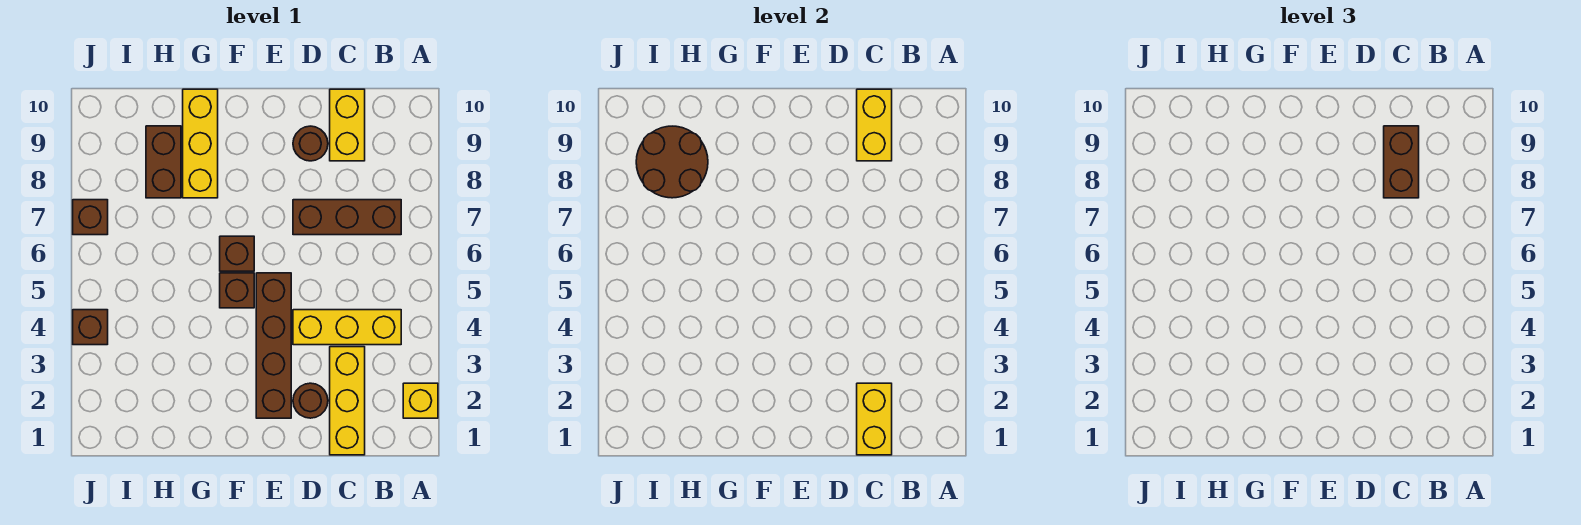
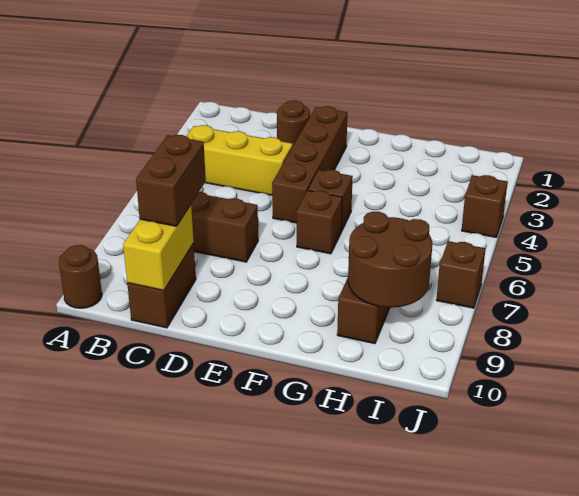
yellow brick A2 level 1 -> none
yellow brick C1:C3 level 1 -> none
yellow brick C1:C2 level 2 -> none
yellow brick C9:C10 level 1 -> brown brick C9:C10 level 1
brown round brick D9 level 1 -> brown round brick A10 level 1
yellow brick G8:G10 level 1 -> none

